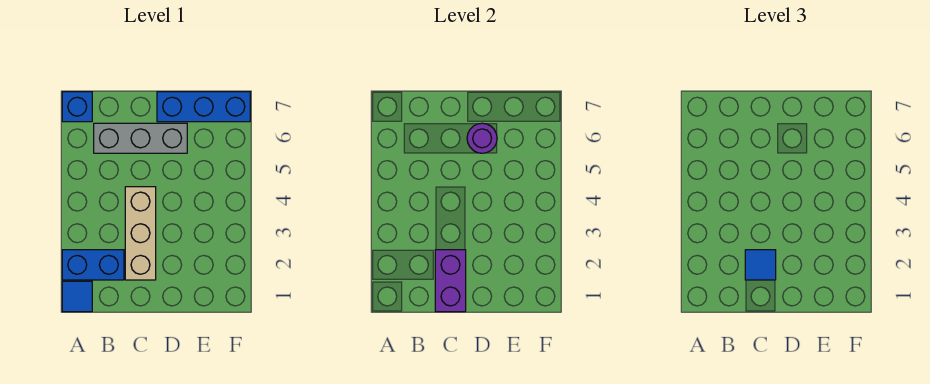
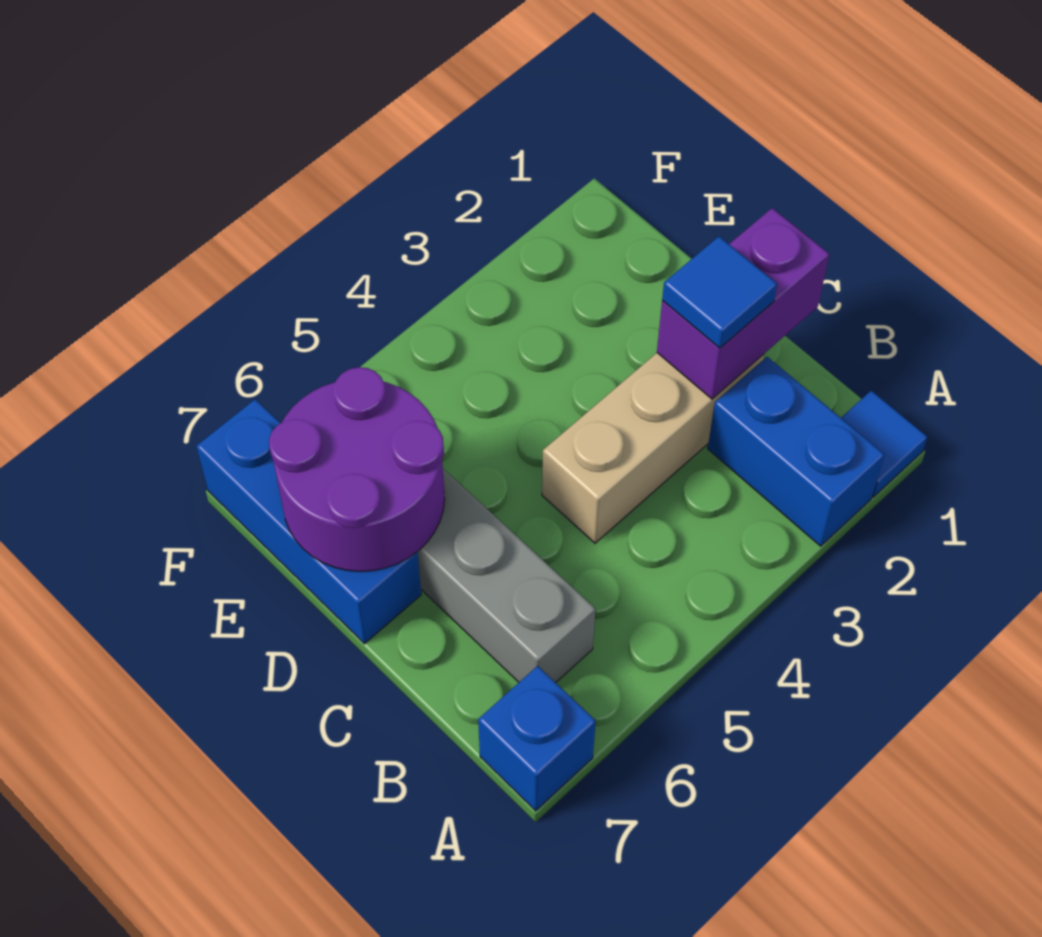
purple round brick D6 level 2 -> purple round brick D6:E7 level 2

